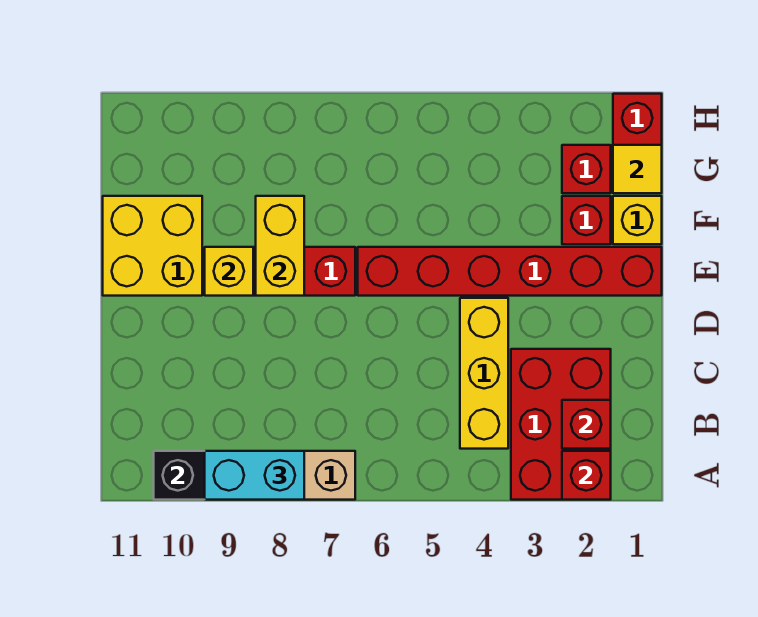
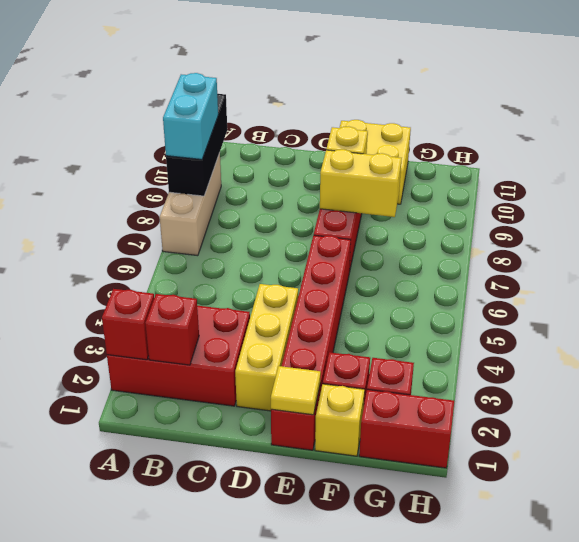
yellow brick B4:D4 level 1 -> yellow brick D2:D4 level 1
yellow tile G1 level 2 -> yellow tile E1 level 2

